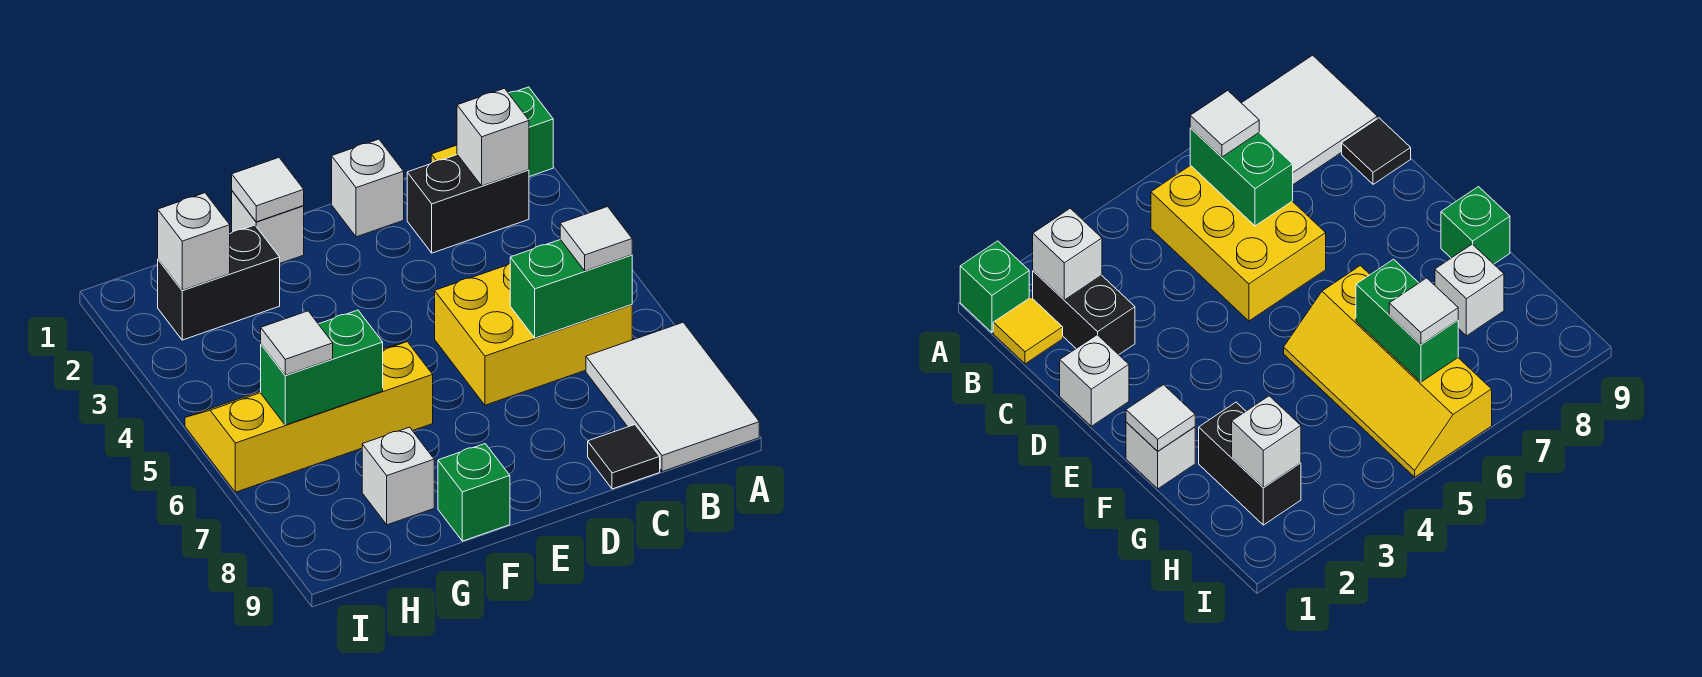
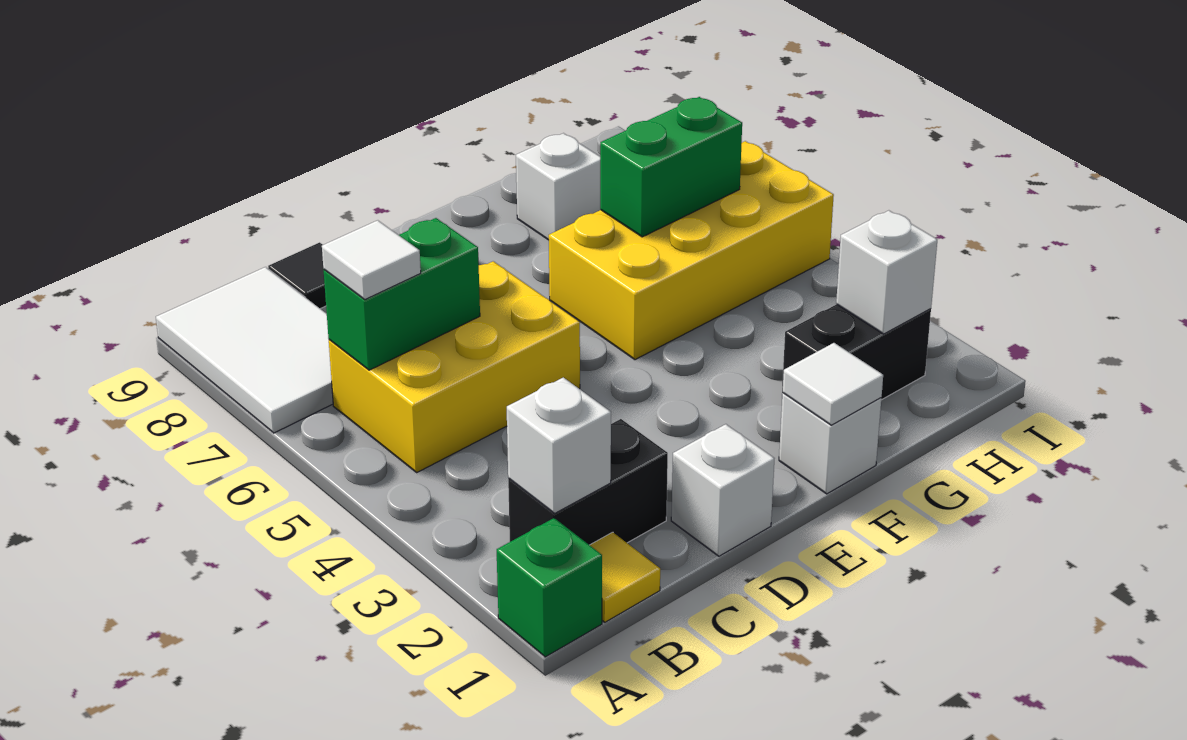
yellow slope F5:I6 level 1 top 6 -> yellow brick F5:I6 level 1
green brick F9 level 1 -> none
white tile H6 level 3 -> none

